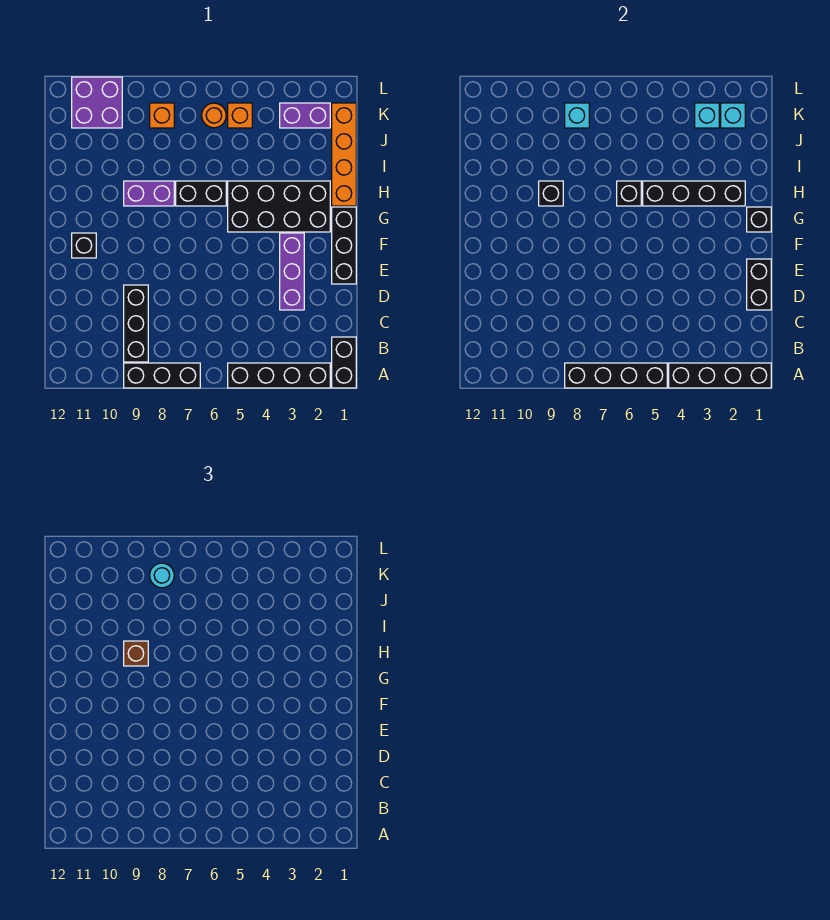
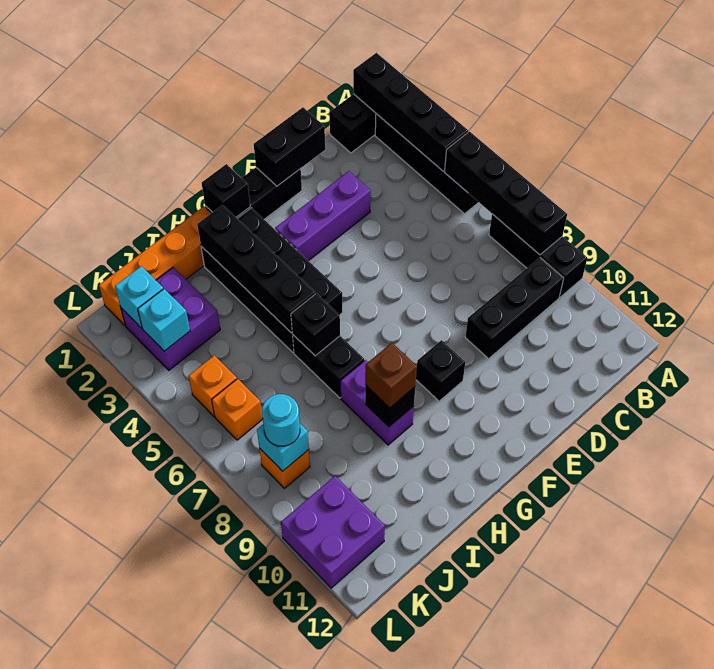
black brick F11 level 1 -> black brick F9 level 1
purple brick K2:K3 level 1 -> purple brick J2:K3 level 1
orange round brick K6 level 1 -> orange brick K6 level 1

